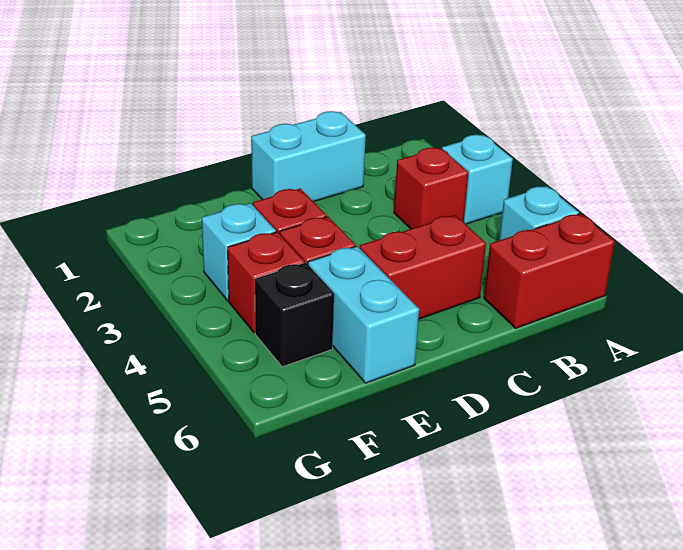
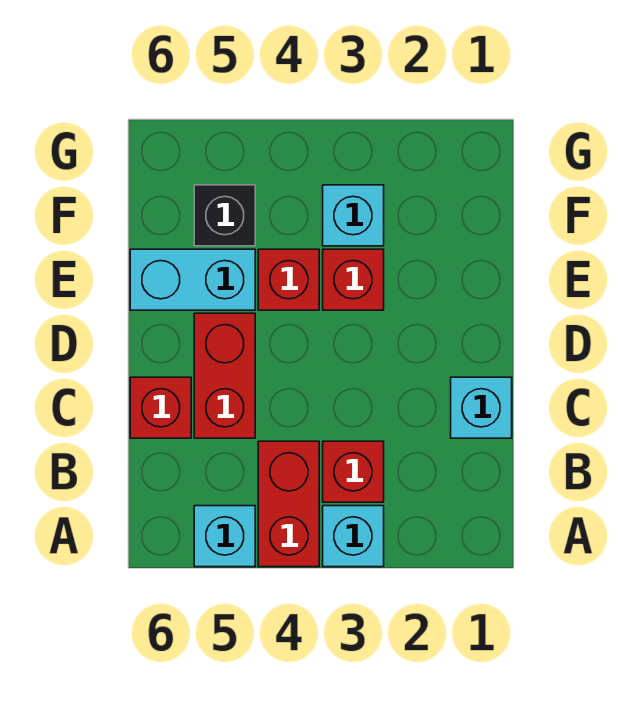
red brick A6:B6 level 1 -> red brick A4:B4 level 1
cyan brick C1:D1 level 1 -> cyan brick C1 level 1
red brick F4 level 1 -> red brick C6 level 1

